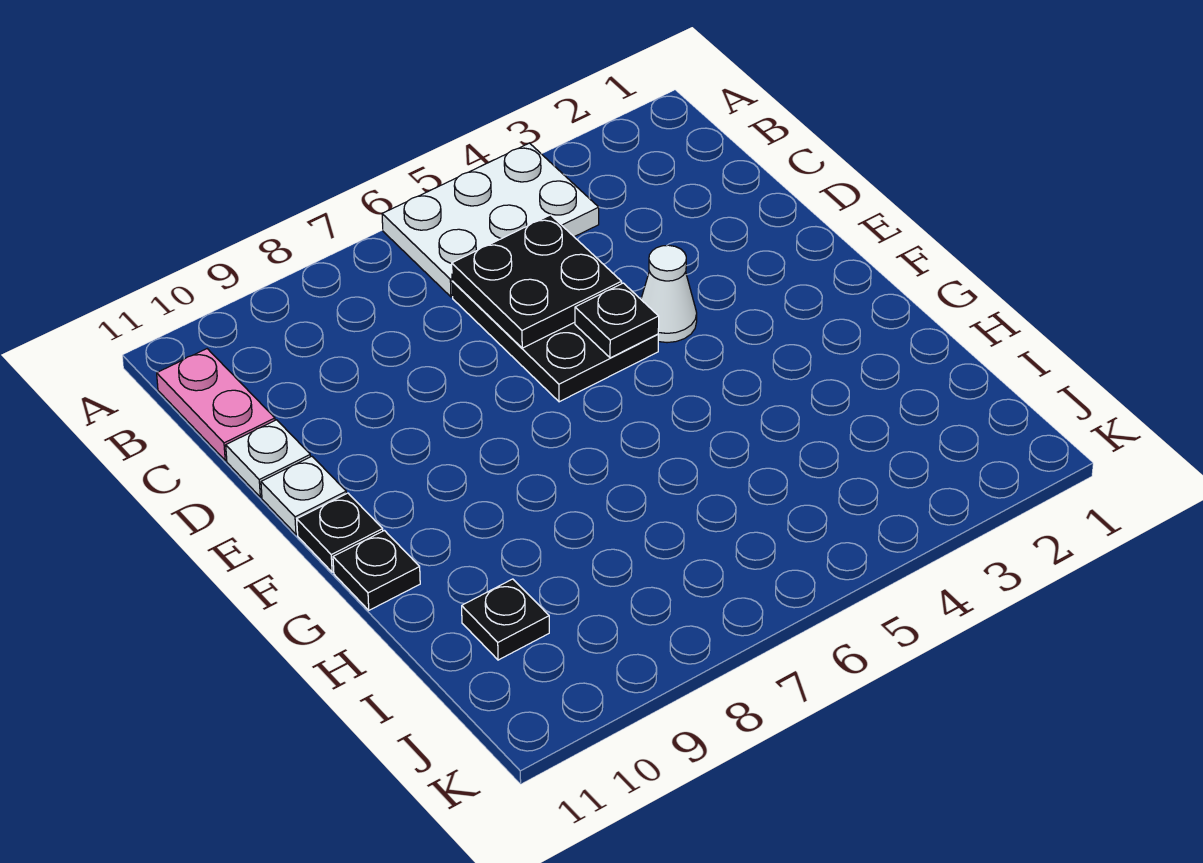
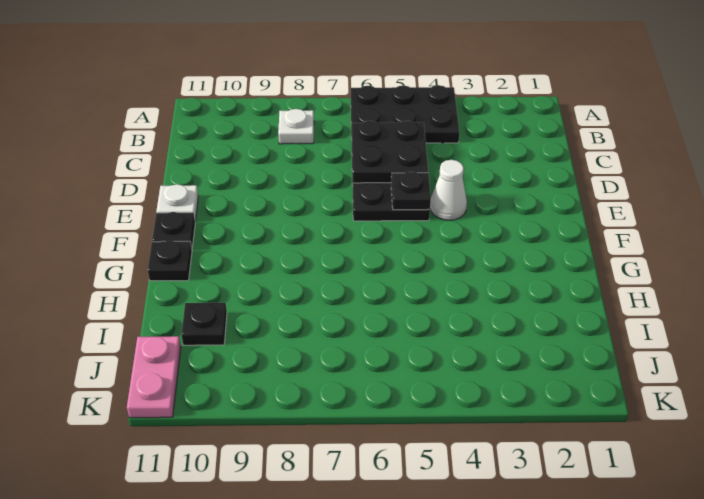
white plate A4:B6 level 1 -> black plate A4:B6 level 1
pink plate B11:C11 level 1 -> pink plate J11:K11 level 1
white plate D11 level 1 -> white plate B8 level 1

